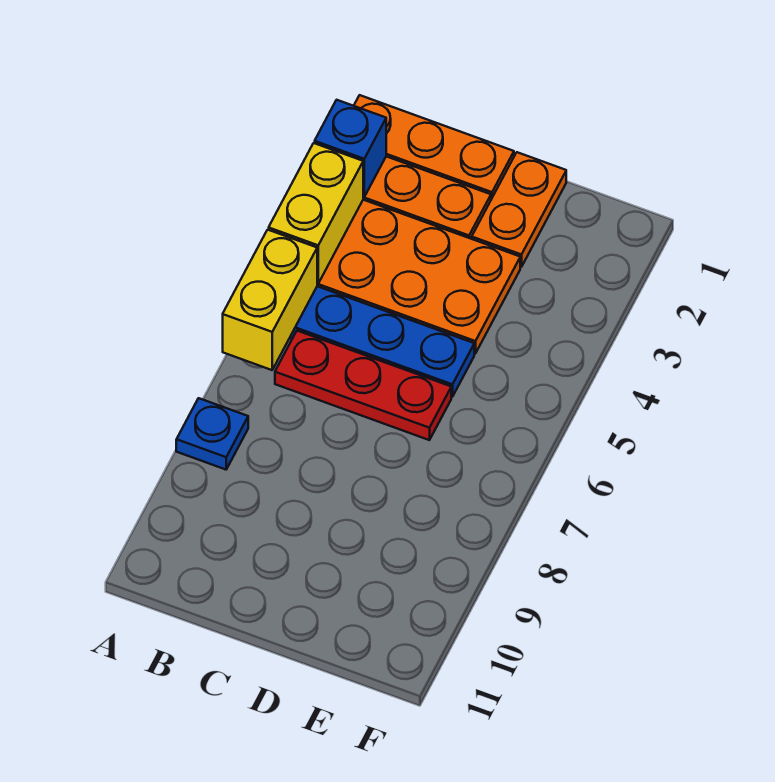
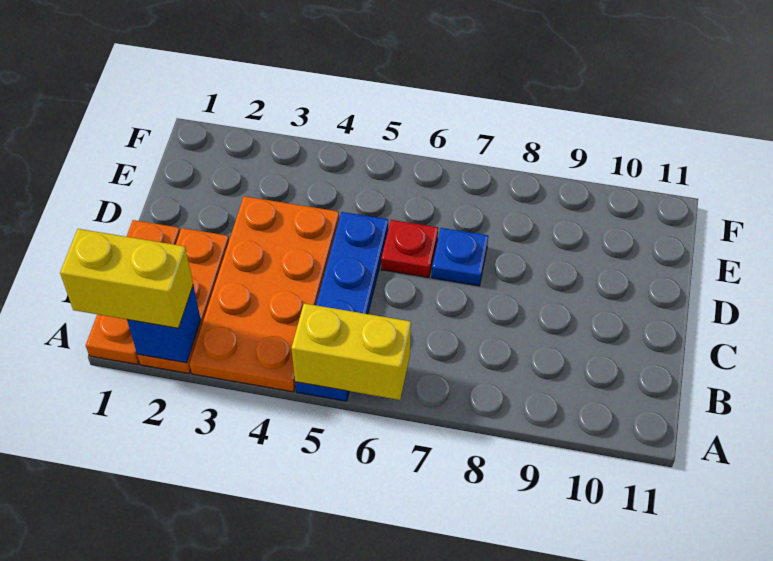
yellow brick A3:A4 level 2 -> yellow brick A1:A2 level 3
blue plate A8 level 1 -> blue plate D7 level 1
red plate B6:D6 level 1 -> red plate D6 level 1
orange plate D1:D2 level 1 -> none

